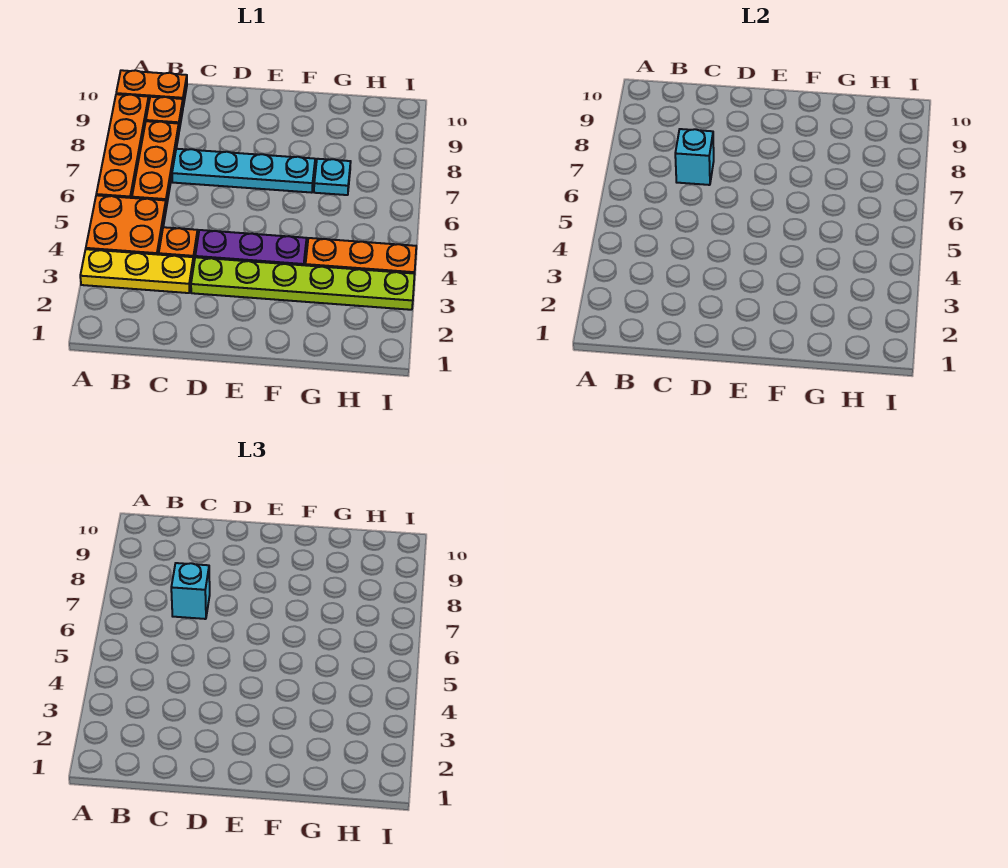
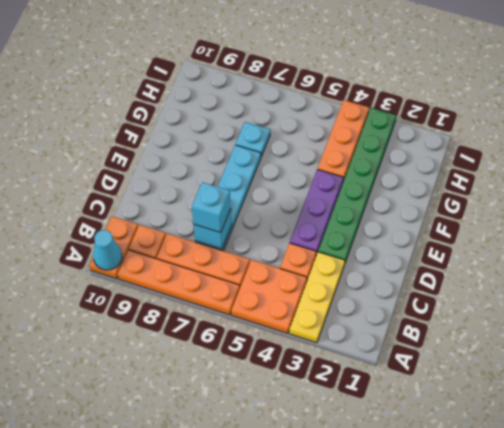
none -> cyan cone A10 level 2
lime plate D3:I3 level 1 -> green plate D3:I3 level 1

